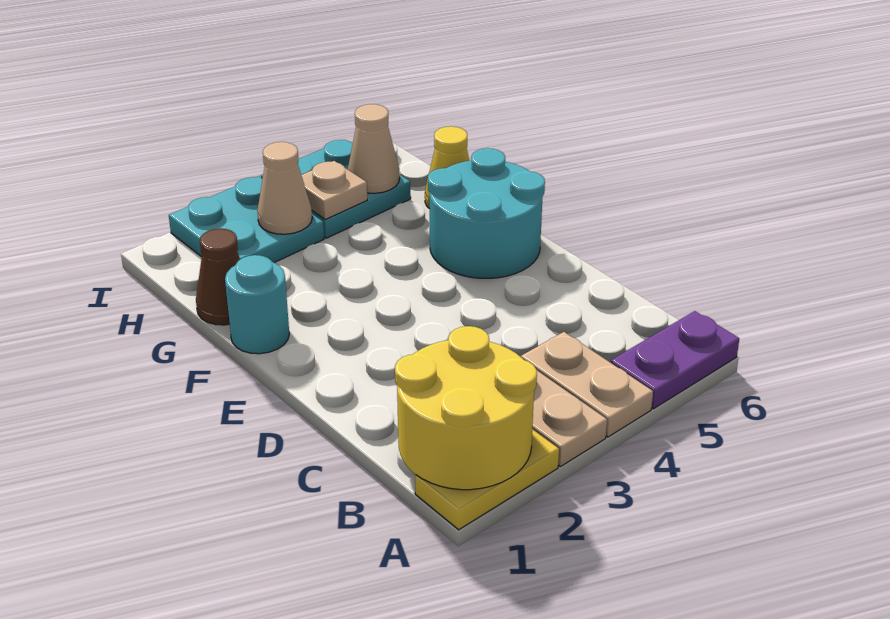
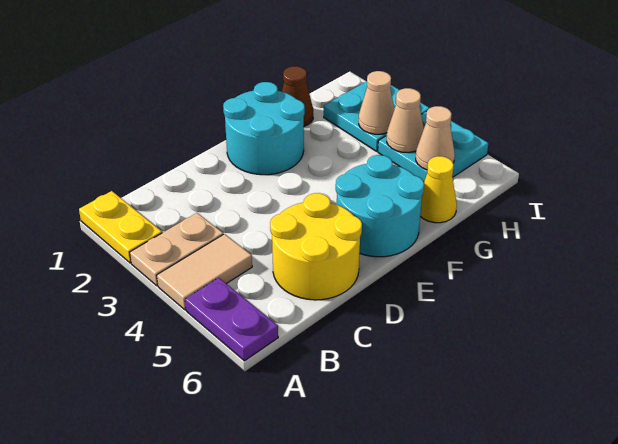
yellow round brick A1:B2 level 2 -> yellow round brick C5:D6 level 1
tan plate A4:B4 level 1 -> tan tile A4:B4 level 1
cyan round brick F1 level 1 -> cyan round brick E1:F2 level 1
tan plate H4 level 2 -> tan cone H4 level 2

